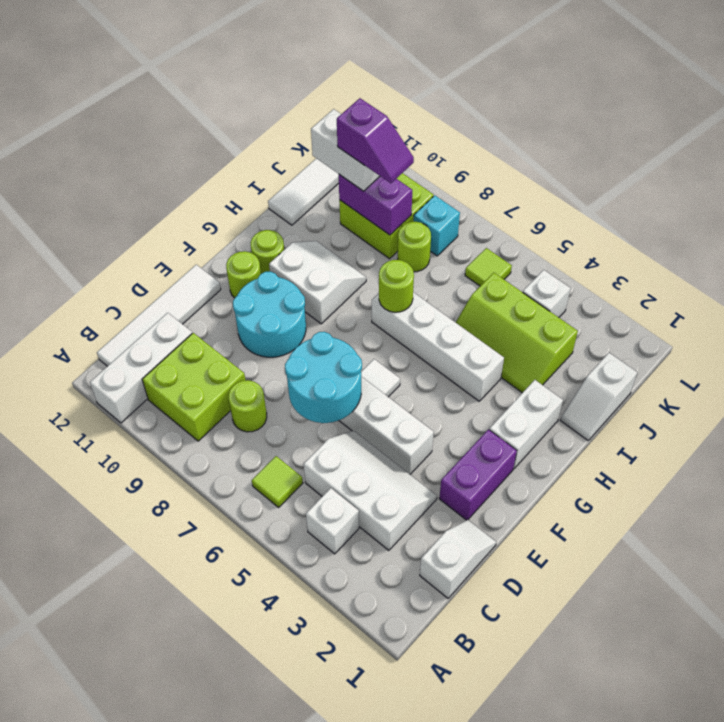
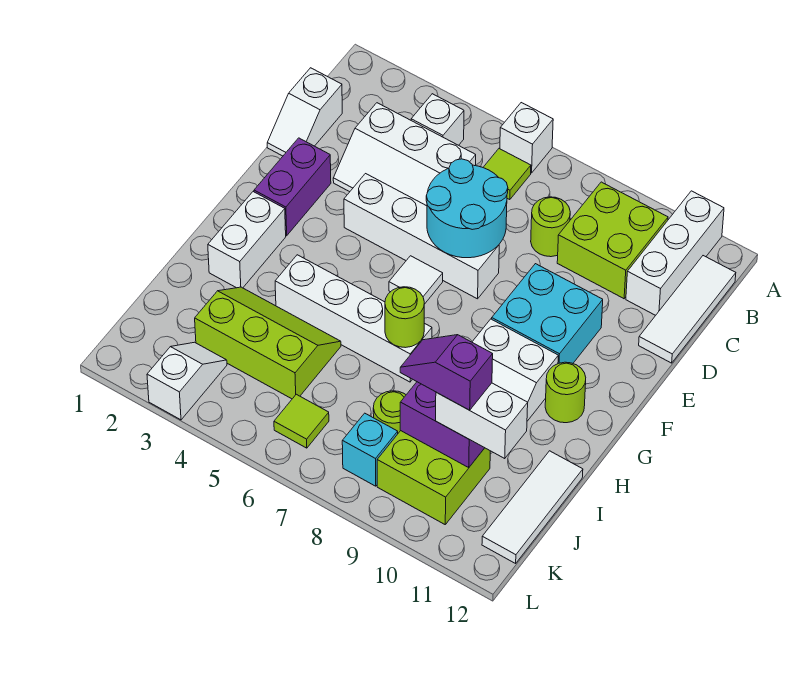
white tile B12:E12 level 1 -> white tile B12:D12 level 1
cyan round brick E9:F10 level 1 -> cyan brick E9:F10 level 1
lime round brick F11 level 1 -> none
white slope I1:J1 level 1 top J -> white slope K3:L3 level 1 top L
white brick K4 level 1 -> white brick A6 level 1

